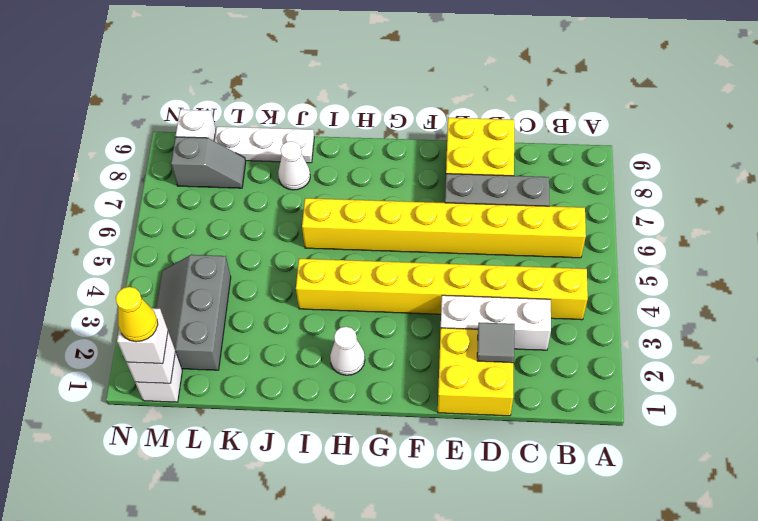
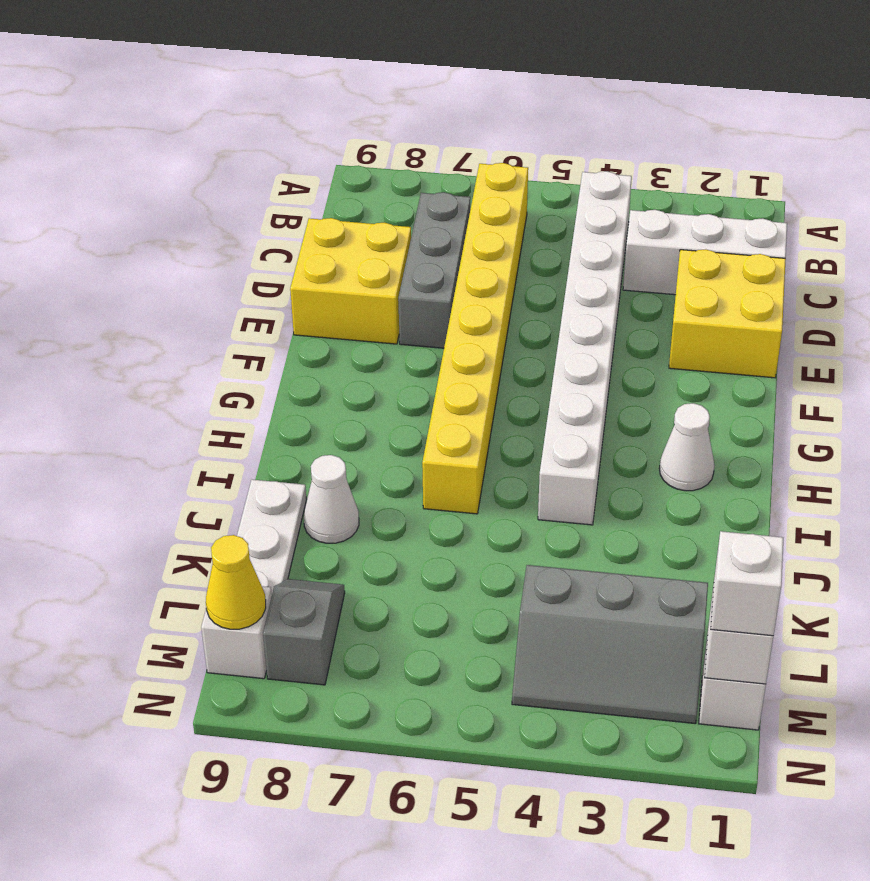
yellow brick B4:I4 level 1 -> white brick B4:I4 level 1
white brick C3:E3 level 1 -> white brick C1:C3 level 1
grey tile D2 level 2 -> none
yellow cone M1 level 4 -> yellow cone M9 level 2

